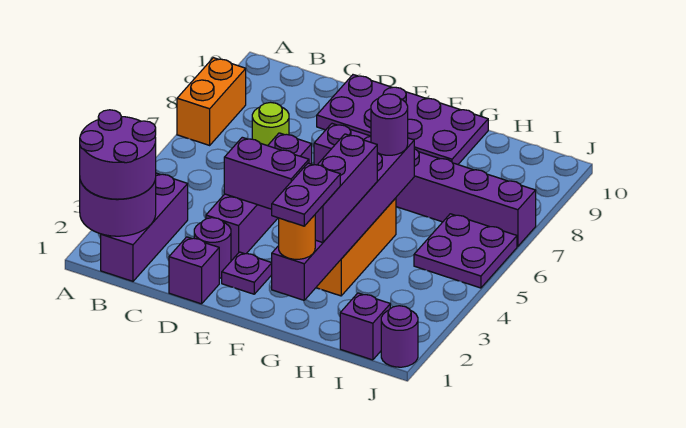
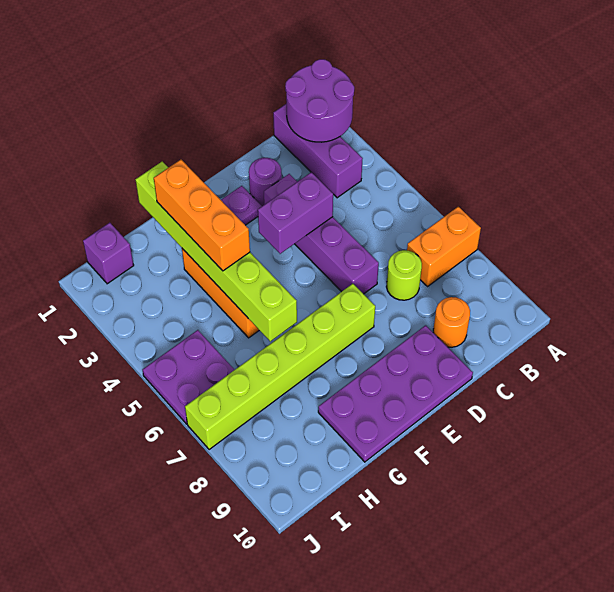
purple round brick A1:B2 level 3 -> none
orange brick A7:A8 level 1 -> orange brick A7:B7 level 1
purple brick D1 level 1 -> none
purple brick E7:J7 level 1 -> lime brick E7:J7 level 1
purple brick G1:G6 level 2 -> lime brick G1:G6 level 2
orange round brick G1 level 3 -> orange round brick C9 level 1
purple plate G1:G2 level 4 -> none
purple brick G2:G4 level 3 -> orange brick G2:G4 level 3
purple round brick G6 level 3 -> none
purple round brick J1 level 1 -> none

